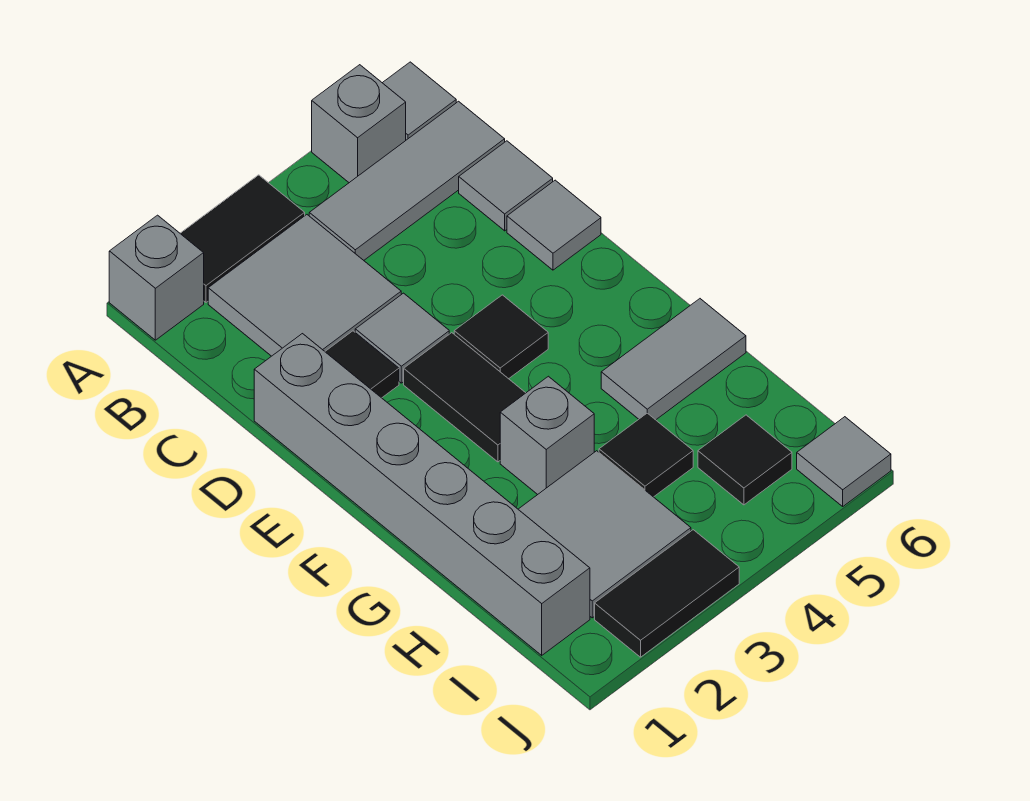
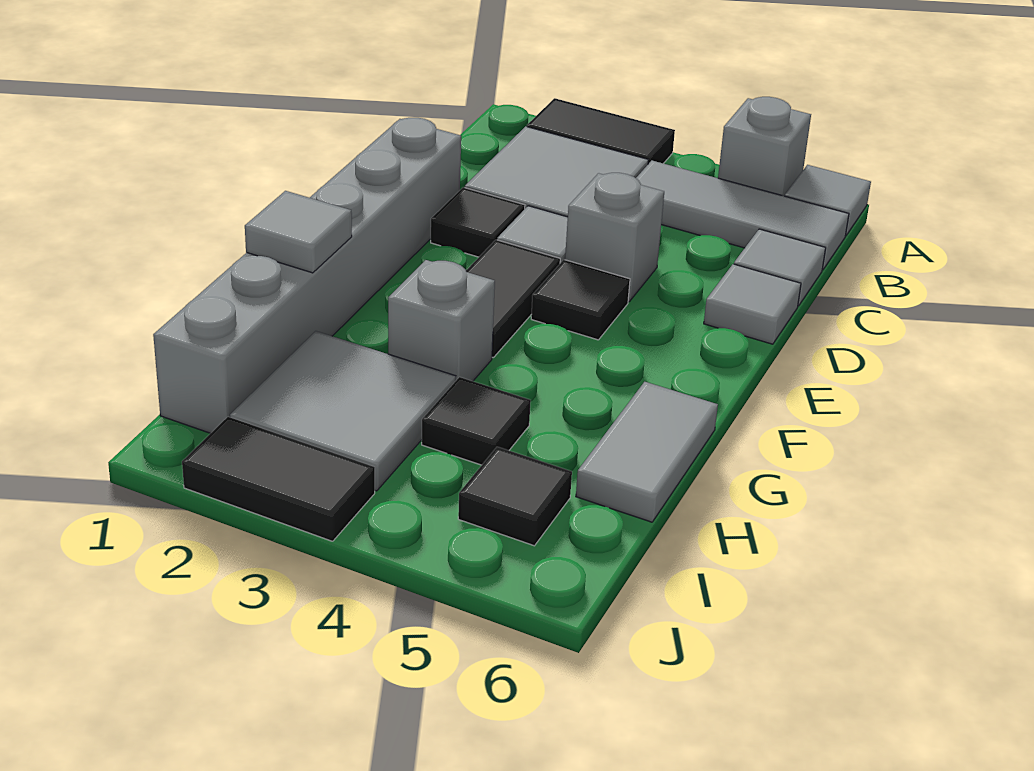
grey brick A1 level 1 -> grey brick D4 level 1
grey tile G5:G6 level 1 -> grey tile G6:H6 level 1
grey tile J6 level 1 -> grey tile G1 level 2

